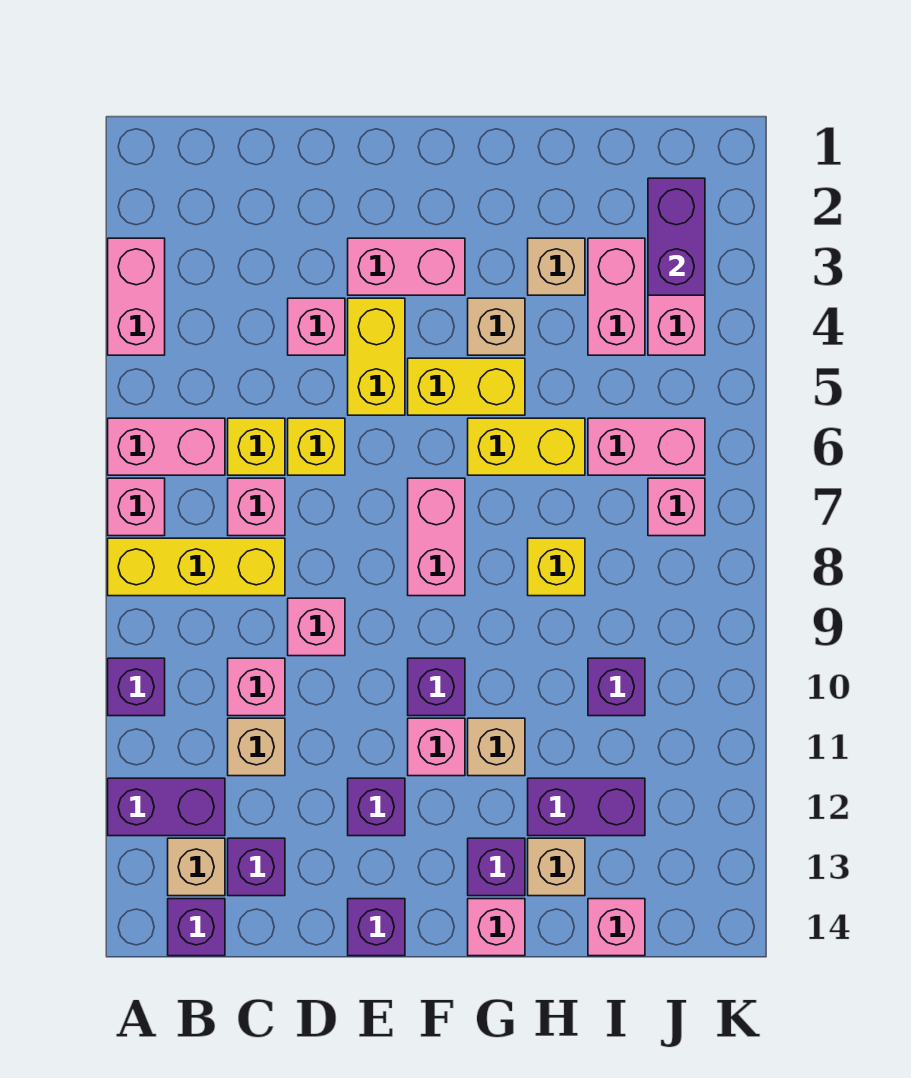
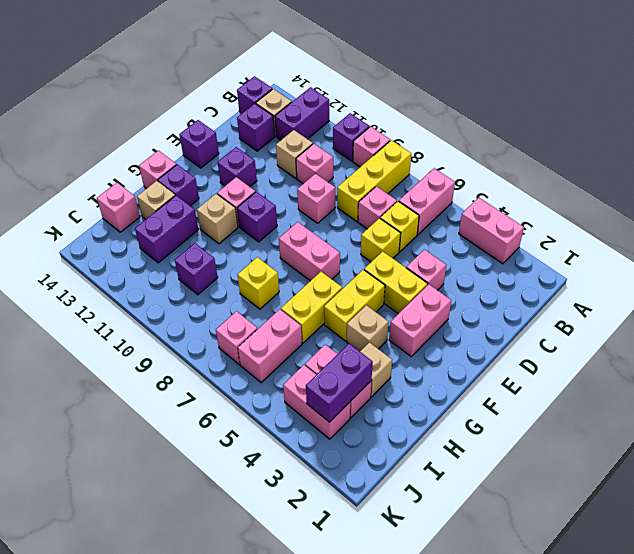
pink brick A7 level 1 -> pink brick A9 level 1
purple brick J2:J3 level 2 -> purple brick I3:J3 level 2

